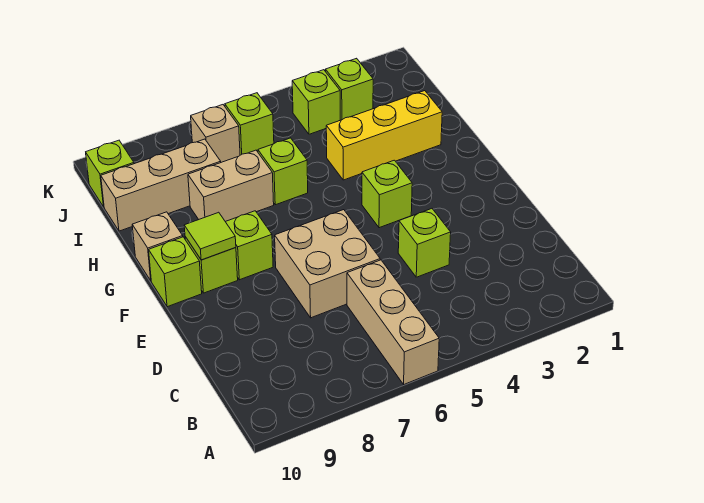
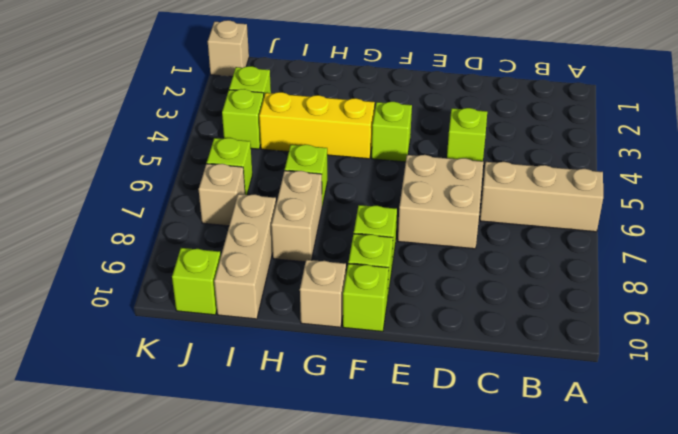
lime tile F9 level 2 -> none
yellow brick H2:H4 level 1 -> yellow brick G4:I4 level 1
none -> tan brick K1 level 1

